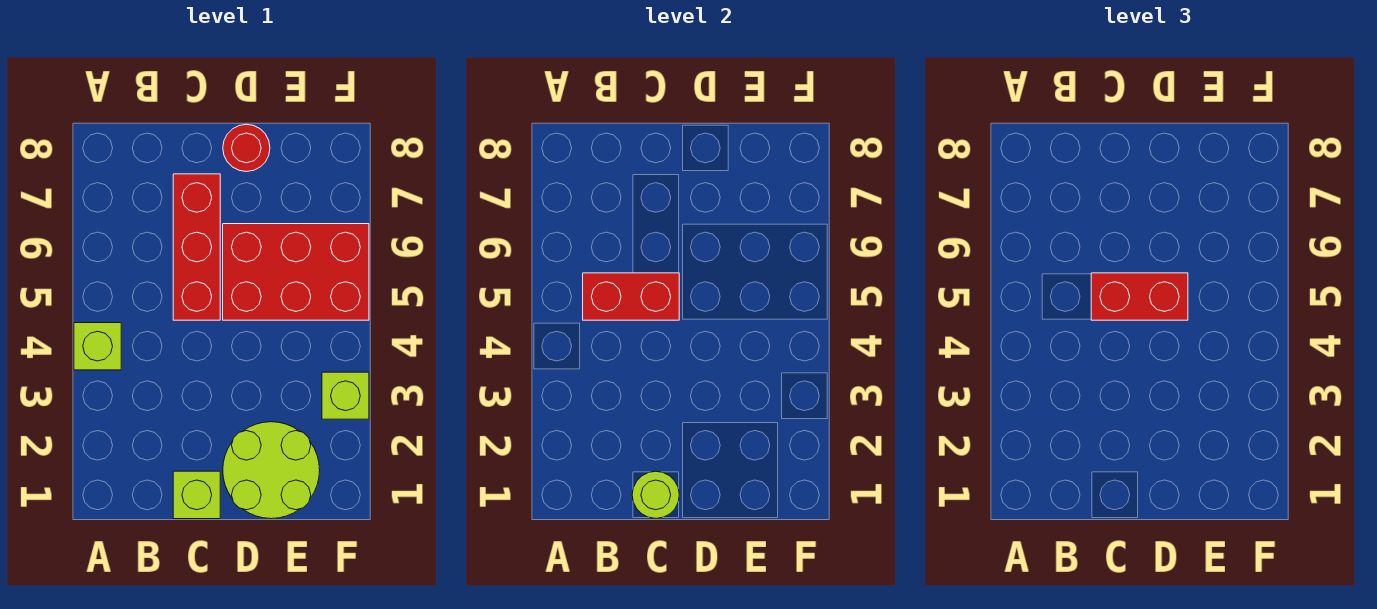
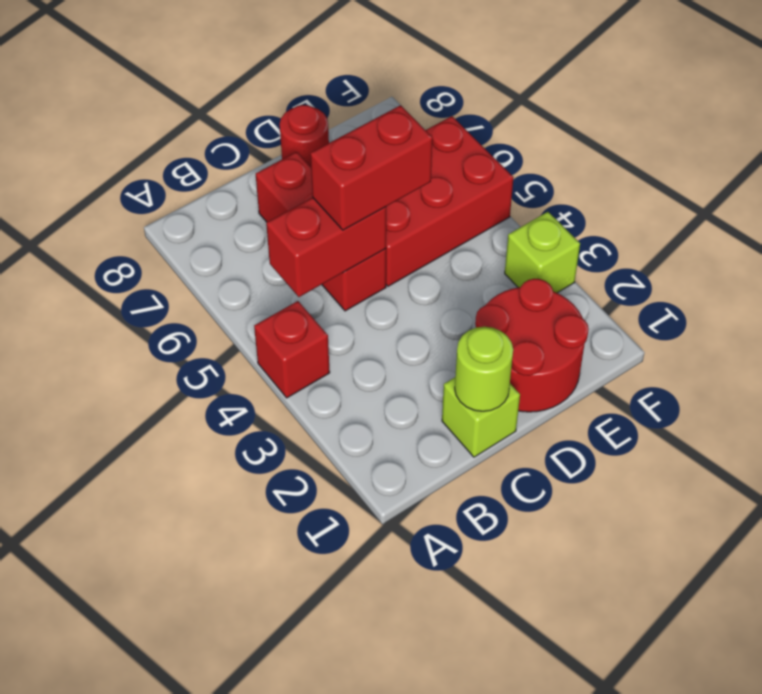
lime brick A4 level 1 -> red brick A4 level 1
lime round brick D1:E2 level 1 -> red round brick D1:E2 level 1

